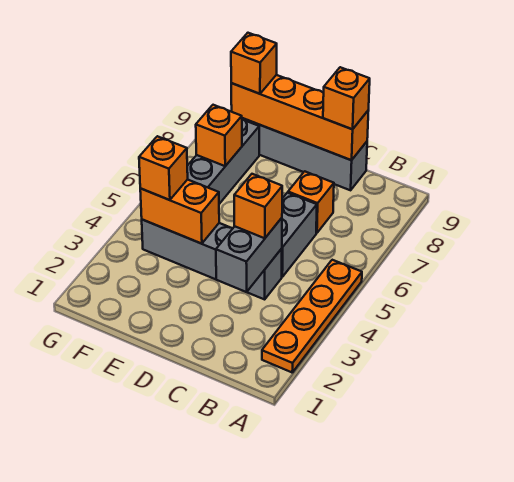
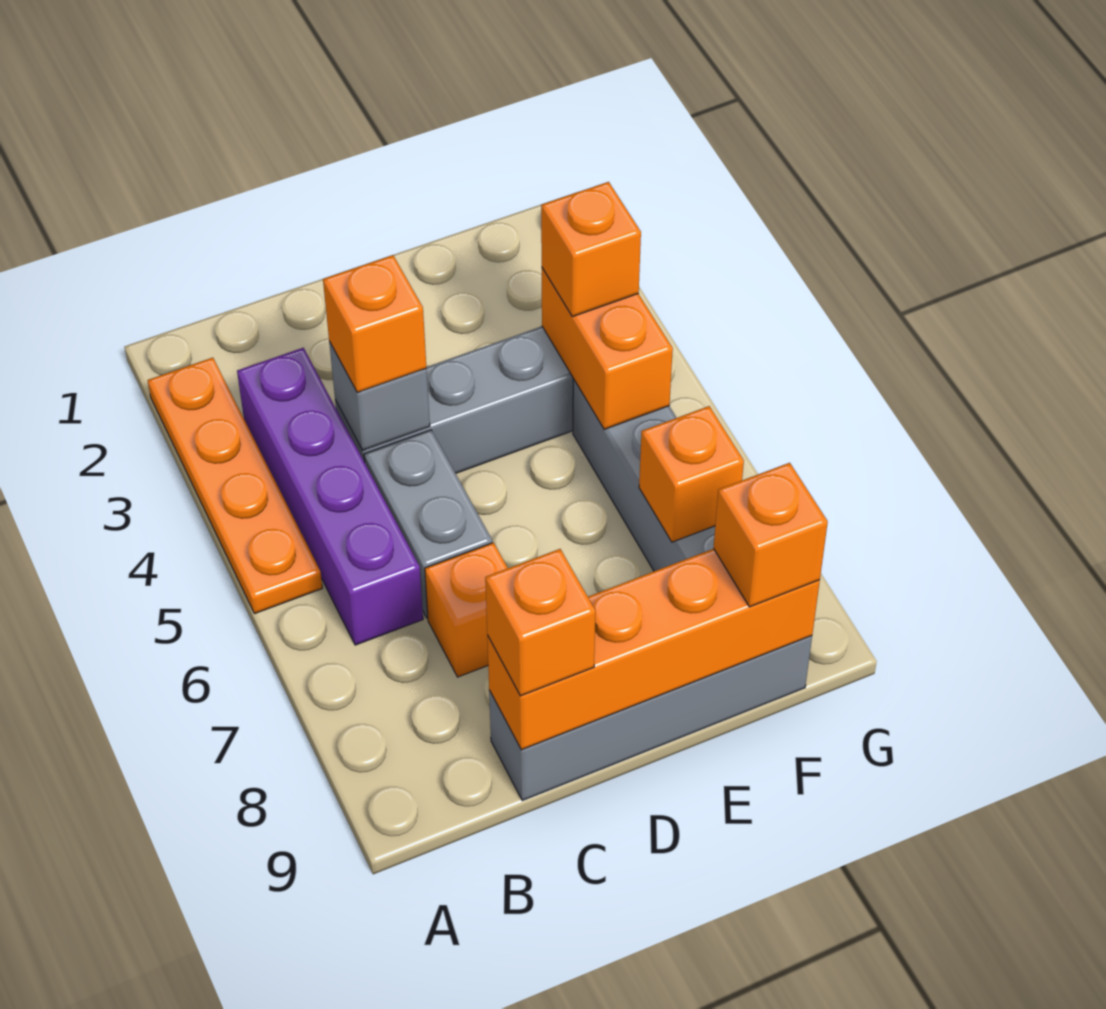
none -> purple brick B3:B6 level 1
grey brick C3:C4 level 2 -> grey brick C4 level 2
orange brick E4:F4 level 2 -> orange brick F4:F5 level 2

